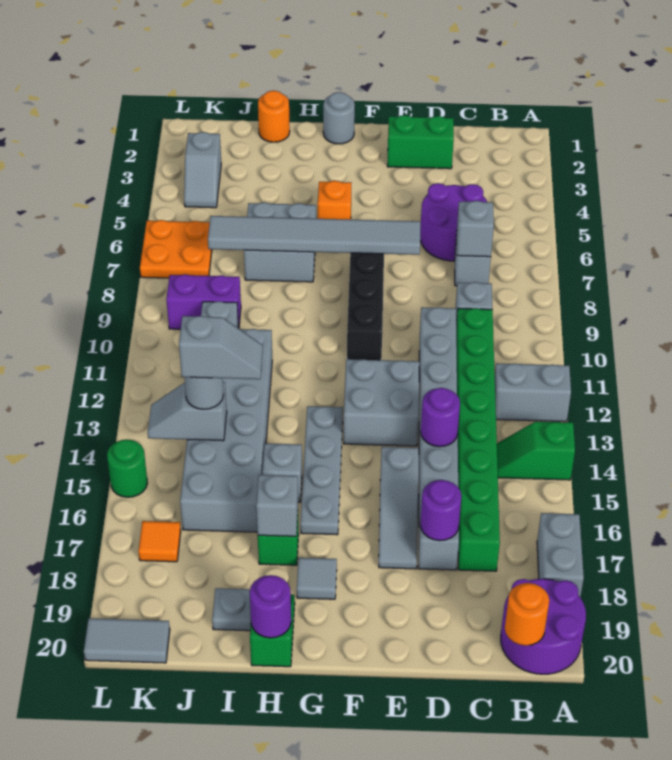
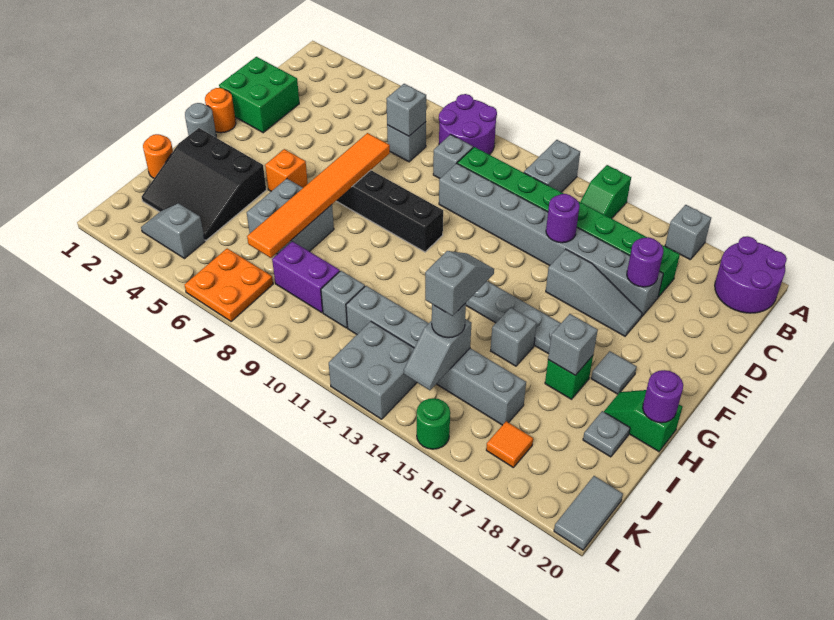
grey brick A17:A18 level 1 -> grey brick A17 level 1
orange round brick B20 level 2 -> orange round brick F1 level 1
purple round brick C5:D6 level 1 -> purple round brick A8:B9 level 1
green brick D2:E2 level 1 -> green brick D1:E2 level 1
grey tile E7:J7 level 2 -> orange tile E7:J7 level 2
grey brick E12:F13 level 1 -> grey brick K12:L13 level 1
none -> black slope H2:J4 level 1 top H
grey brick I11:J16 level 1 -> grey brick J11:J16 level 1
purple brick J9:K9 level 1 -> purple brick J8:J9 level 1
grey slope K3:K4 level 1 top 3 -> grey slope K3:K4 level 1 top 4

